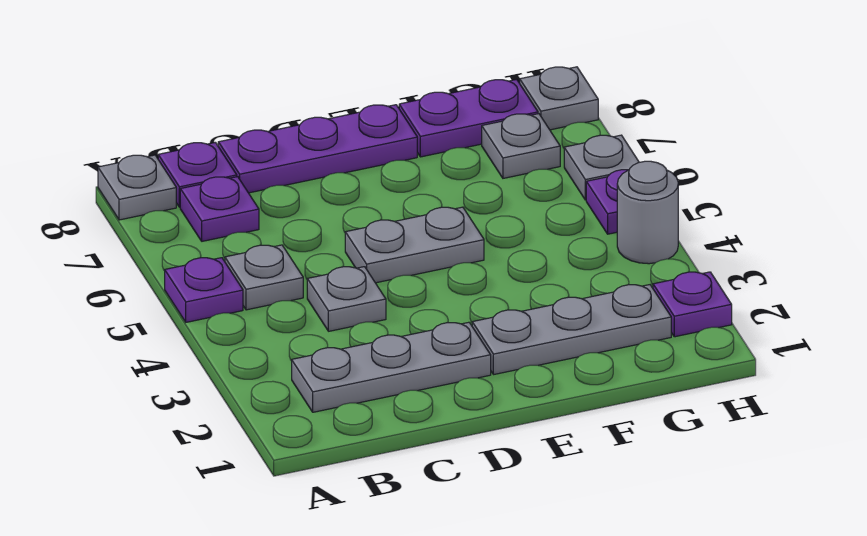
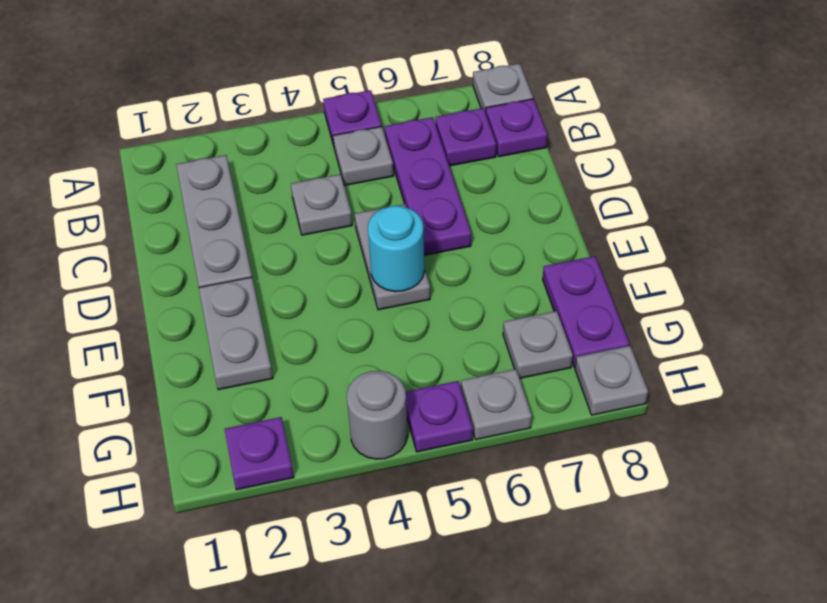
purple plate C8:E8 level 1 -> purple plate B6:D6 level 1
grey plate E2:G2 level 1 -> grey plate E2:F2 level 1
none -> cyan round brick E5 level 2

